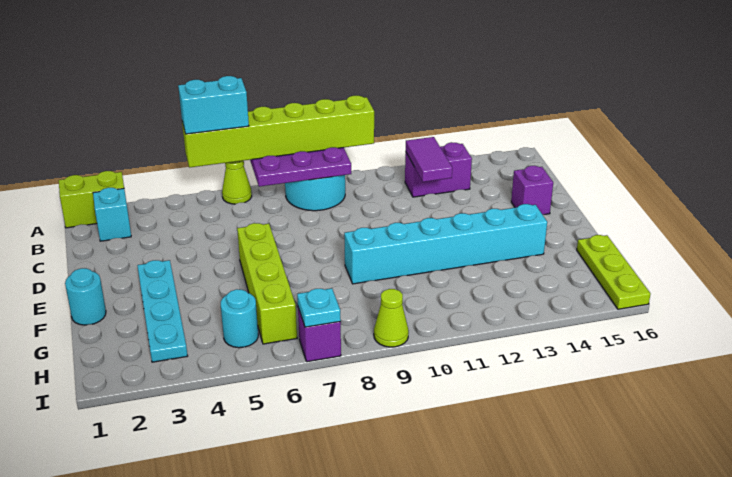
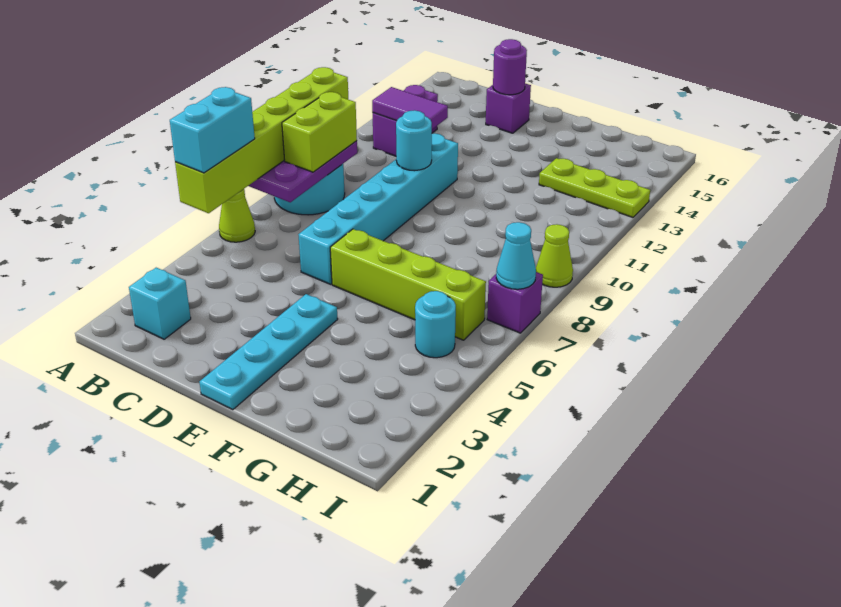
lime brick A1:A2 level 1 -> lime brick B8:B9 level 3
none -> purple round brick D15 level 2
cyan plate E3:H3 level 1 -> cyan plate E1:E4 level 1
cyan round brick F1 level 1 -> cyan round brick D10 level 2
cyan brick F9:F14 level 1 -> cyan brick D6:D11 level 1
lime plate G16:I16 level 1 -> lime plate G13:I13 level 1
cyan plate I7 level 2 -> cyan cone I7 level 2

